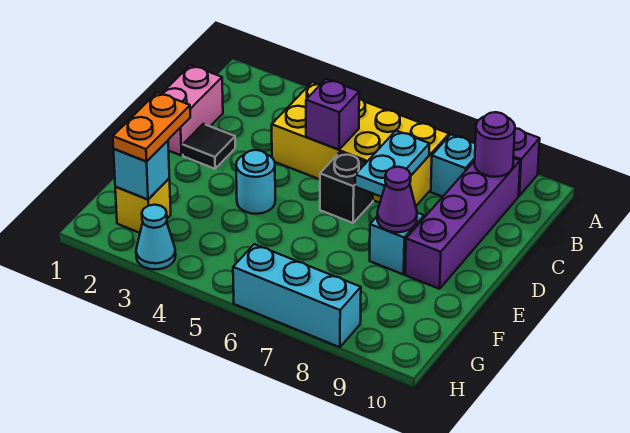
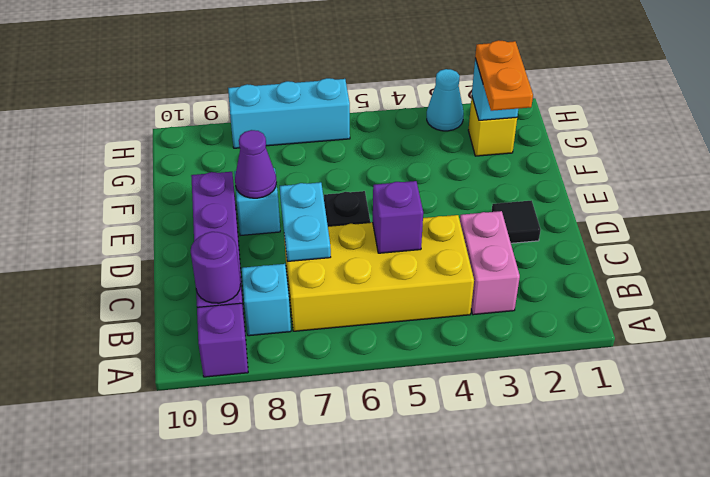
pink brick C1:D1 level 1 -> pink brick B3:C3 level 1
cyan round brick E4 level 1 -> none

